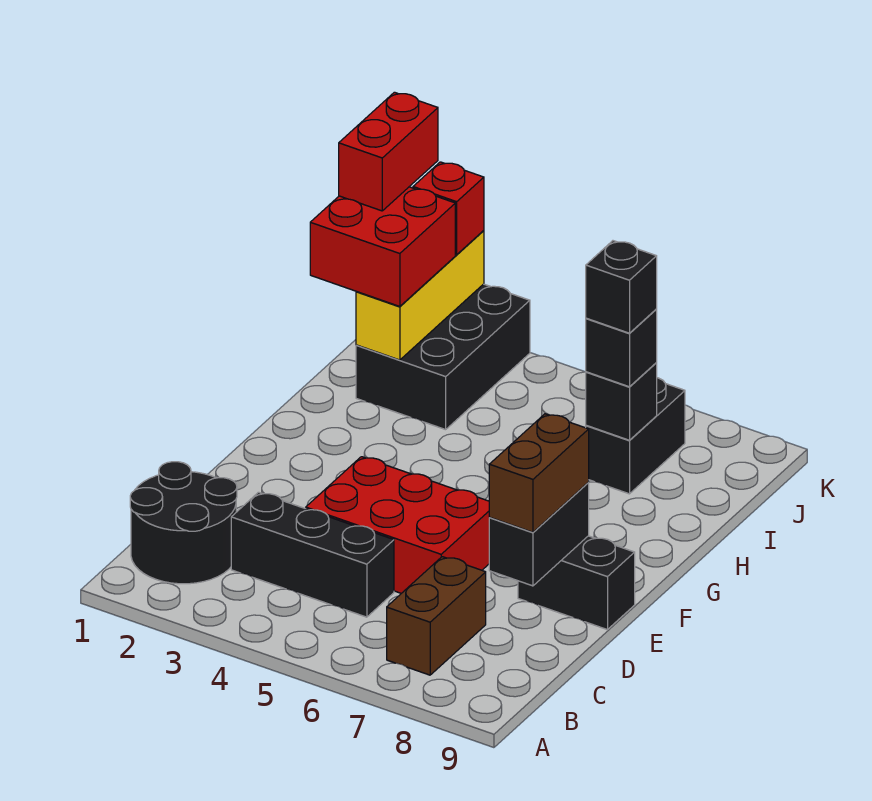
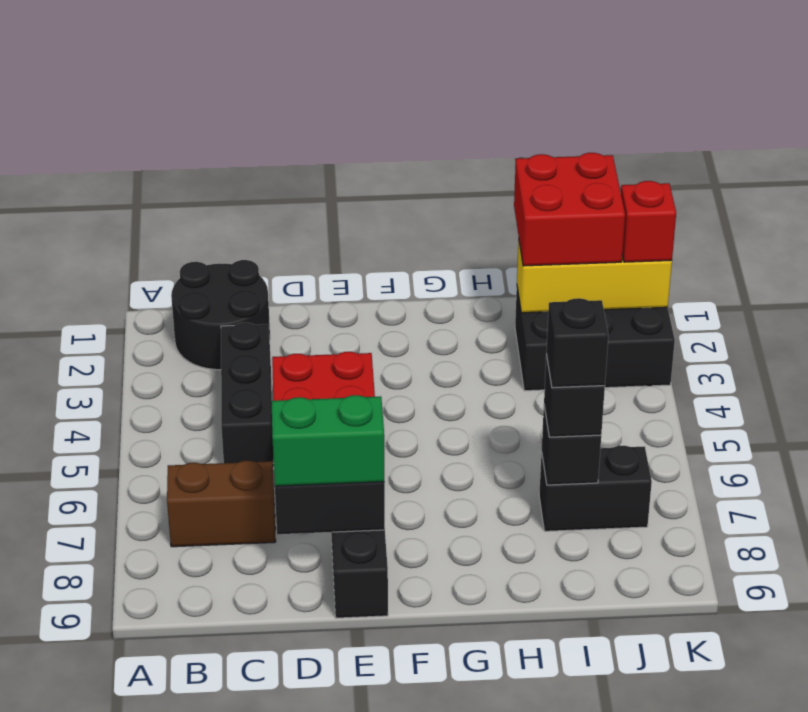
brown brick D8:E8 level 3 -> green brick D8:E8 level 3
red brick J1:K1 level 4 -> none

